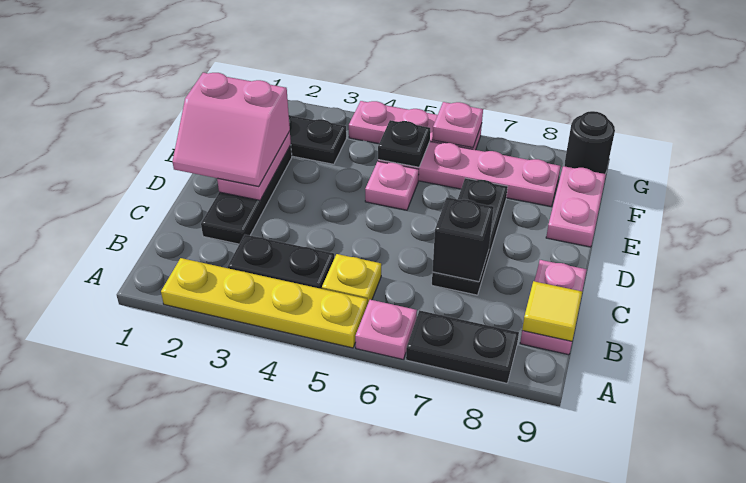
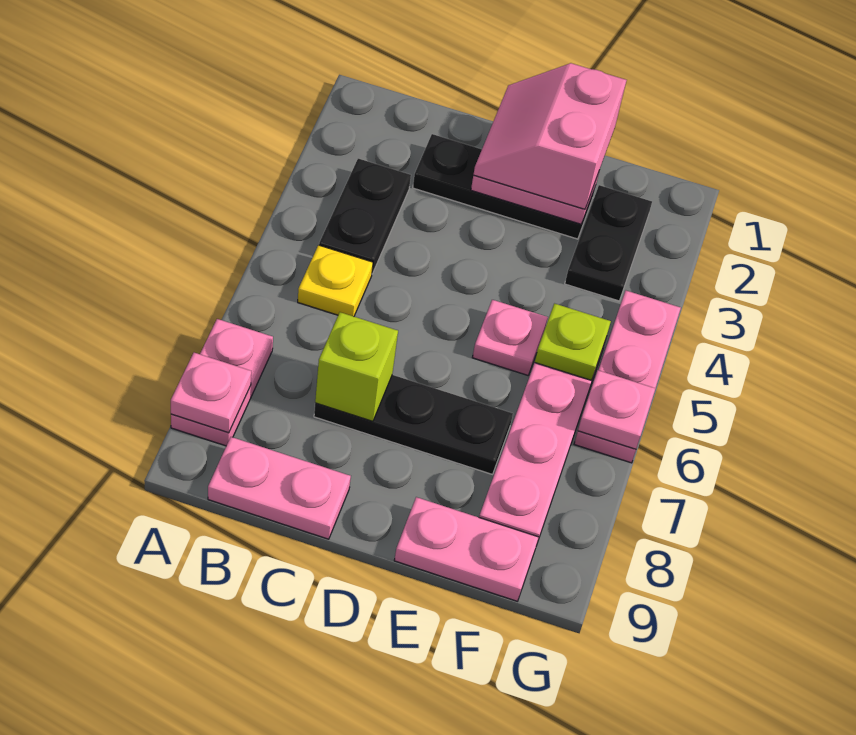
yellow plate A2:A5 level 1 -> none
pink plate A6 level 1 -> pink plate A8 level 2
black plate A7:A8 level 1 -> pink plate A7:A8 level 1
yellow tile B9 level 2 -> none
black brick C7 level 2 -> lime brick C7 level 2
black plate F5 level 2 -> lime plate F5 level 2
black round brick G9 level 1 -> none

